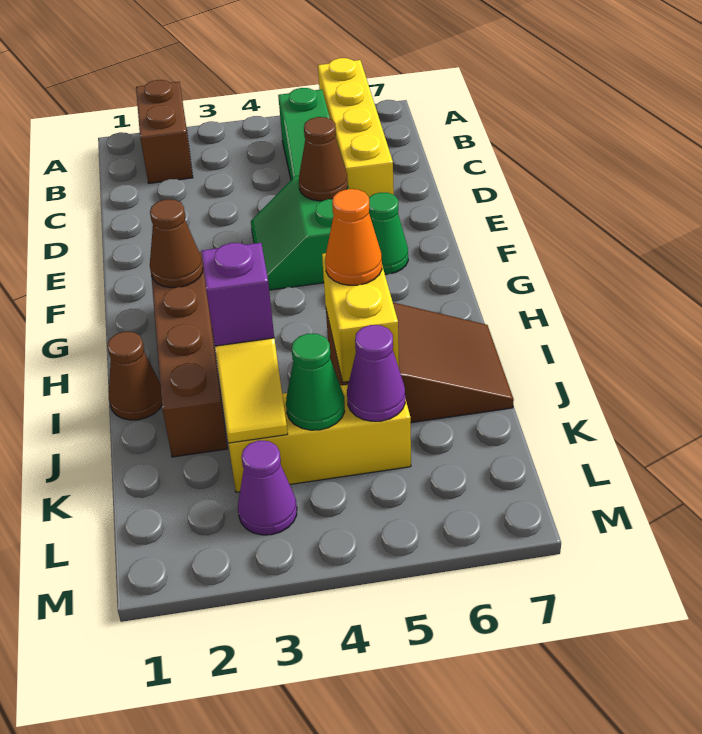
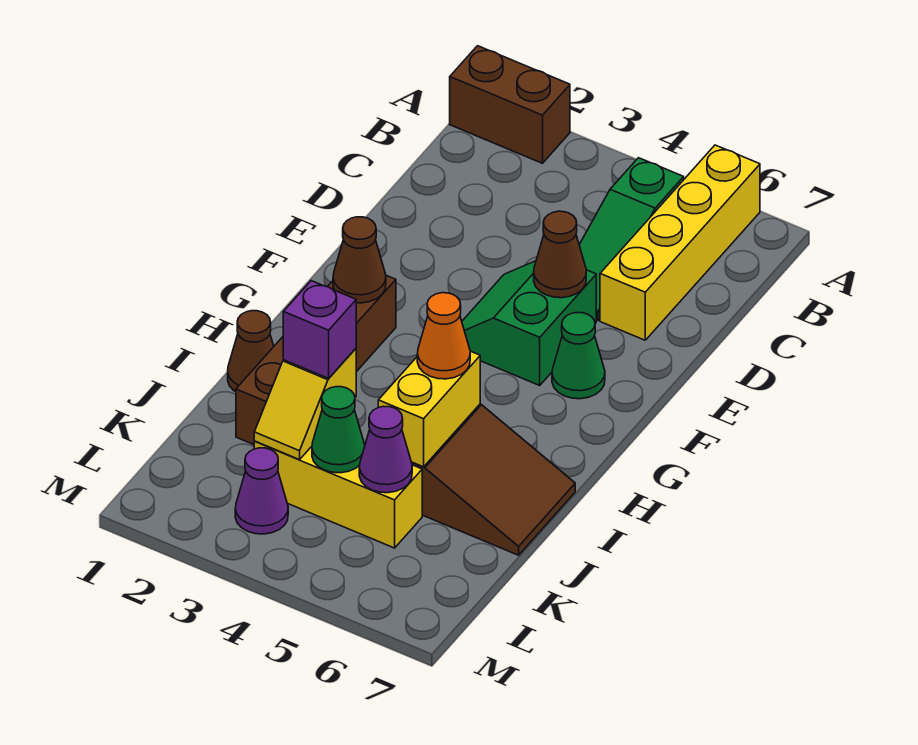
brown brick A2:B2 level 1 -> brown brick A1:A2 level 1

